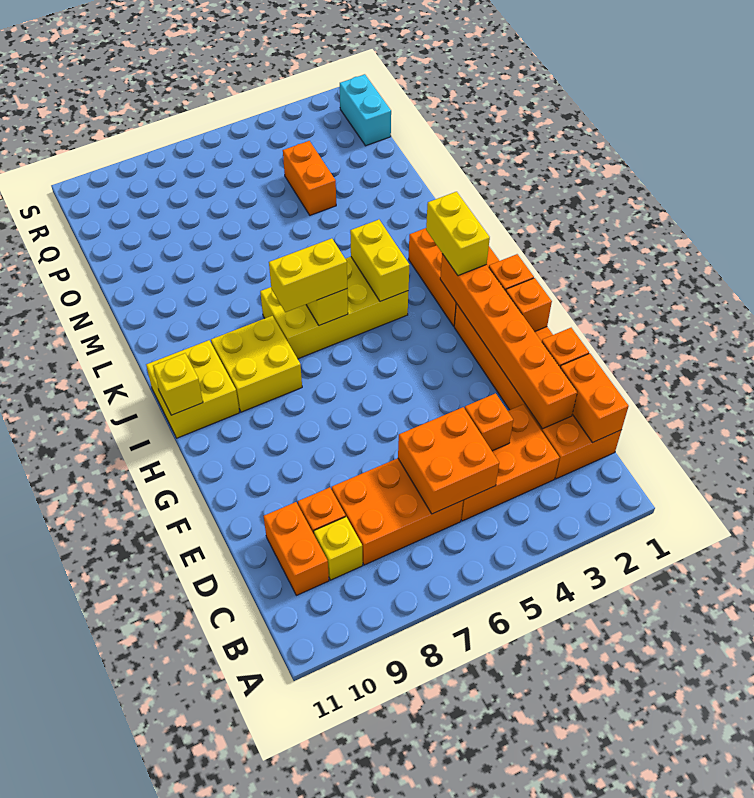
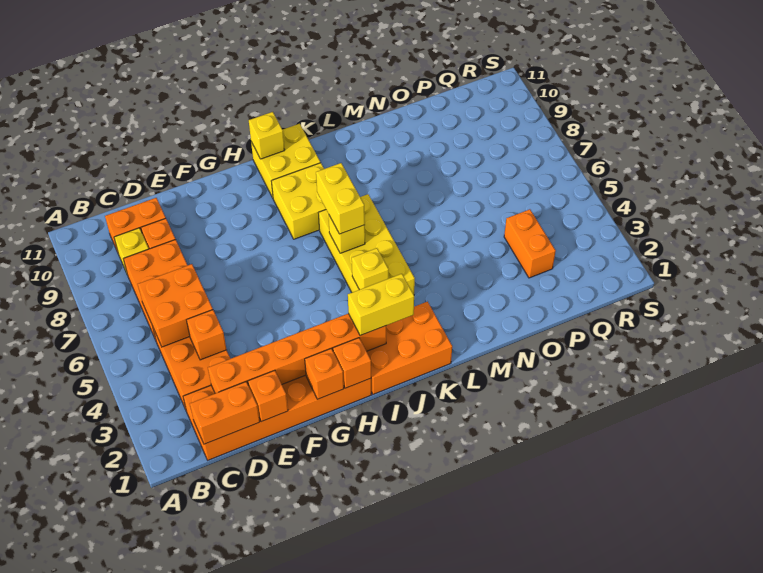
yellow brick J4:K4 level 2 -> yellow brick J4 level 2
orange brick O4:P4 level 1 -> orange brick P3:P4 level 1
cyan brick Q1:R1 level 1 -> none

